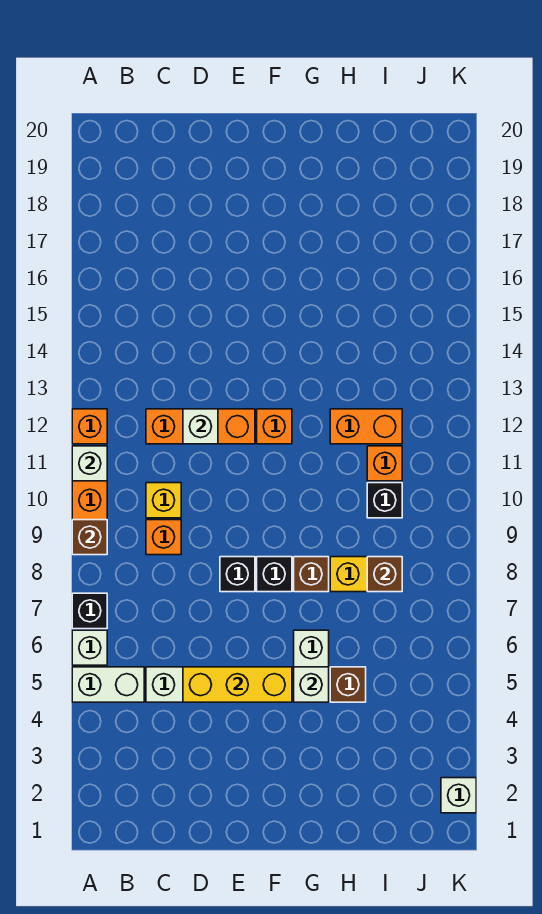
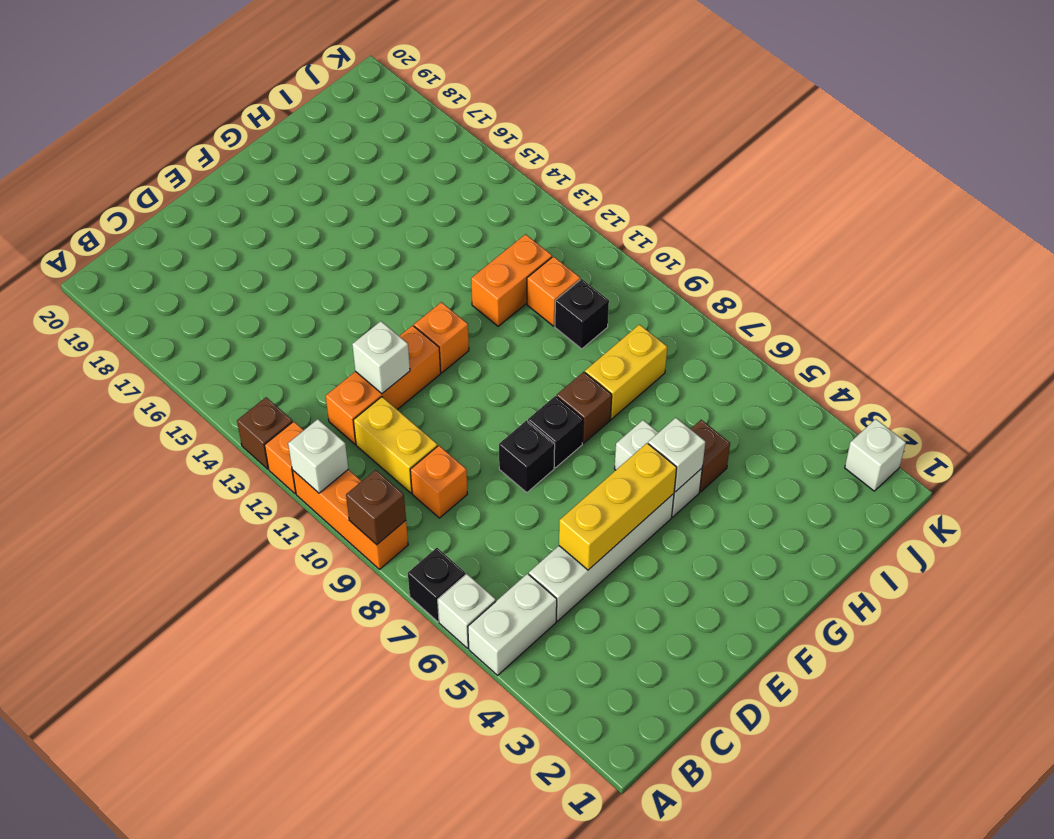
yellow brick C10 level 1 -> yellow brick C10:C11 level 1
brown brick I8 level 2 -> brown brick A13 level 1

